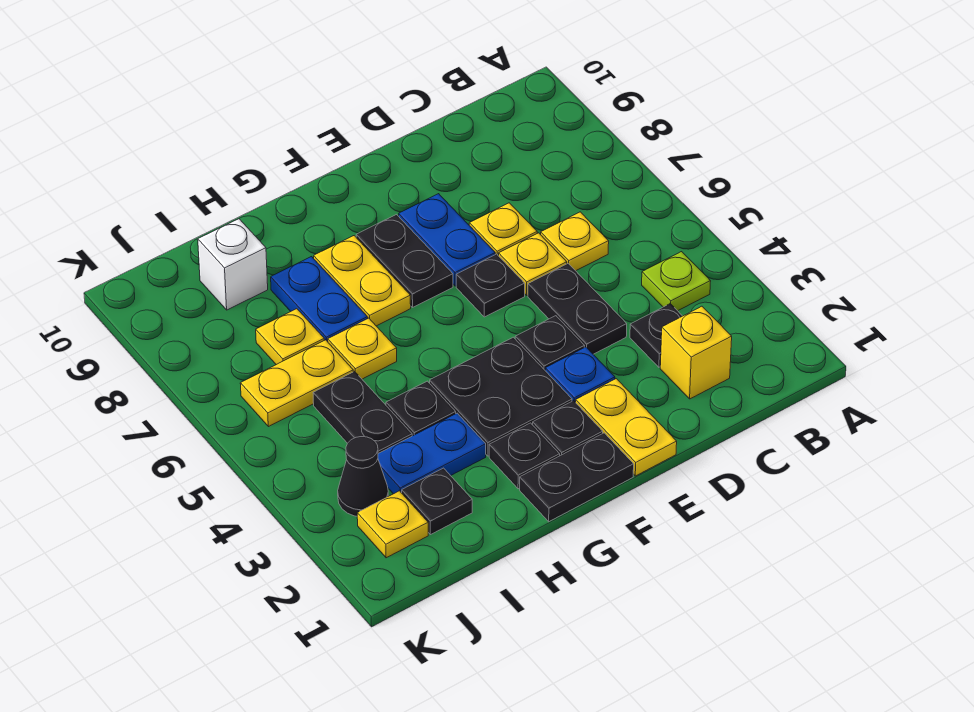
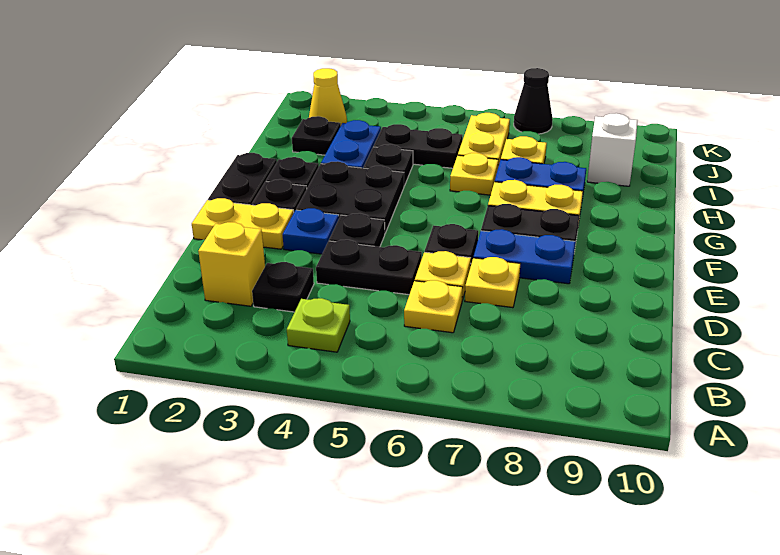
yellow plate J2 level 1 -> yellow cone J2 level 1
black cone J3 level 1 -> black cone K7 level 1

